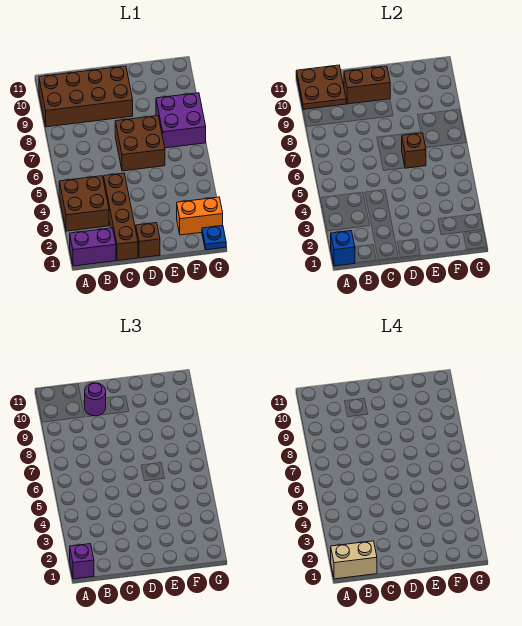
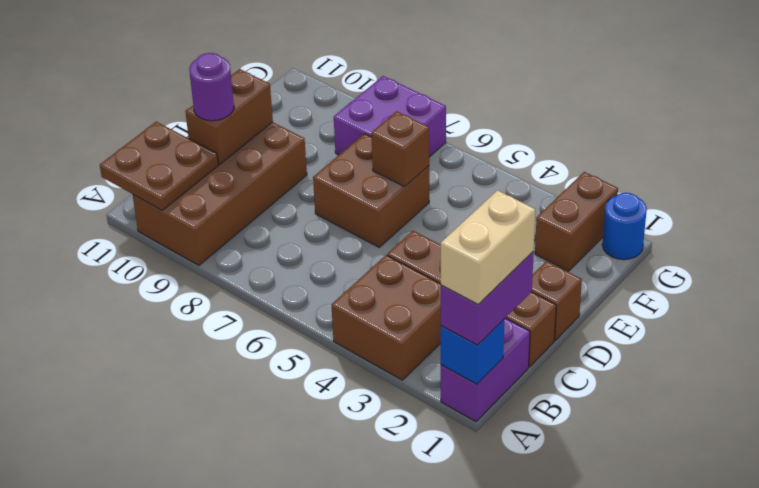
purple brick A1 level 3 -> purple brick A1:B1 level 3
orange brick F2:G2 level 1 -> brown brick F2:G2 level 1
blue plate G1 level 1 -> blue round brick G1 level 1

